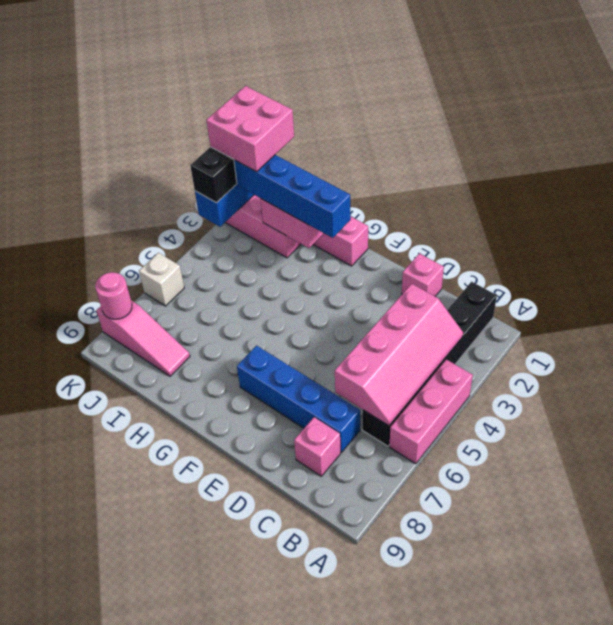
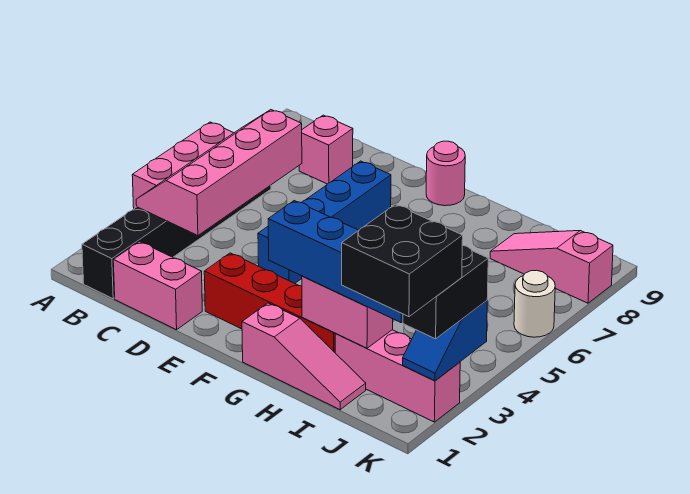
blue brick C7:F7 level 1 -> blue brick E4:E7 level 1
pink brick D1 level 1 -> pink brick C1:D1 level 1
none -> red brick E2:H2 level 1
pink brick J1:K2 level 4 -> black brick J1:K2 level 4
white brick K6 level 1 -> white round brick K6 level 1
pink round brick K8 level 2 -> pink round brick F9 level 1

